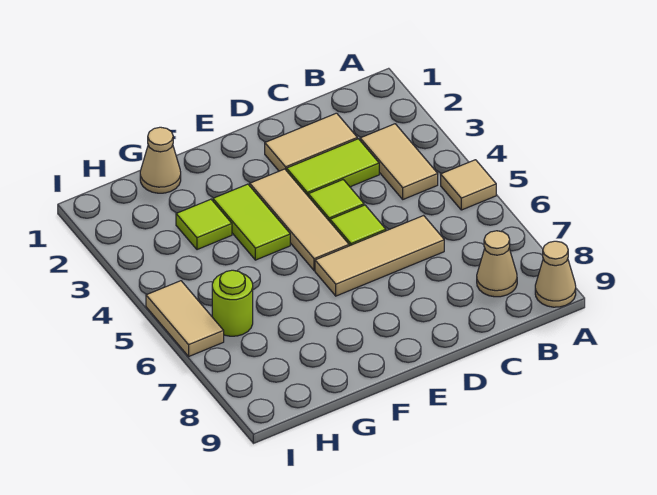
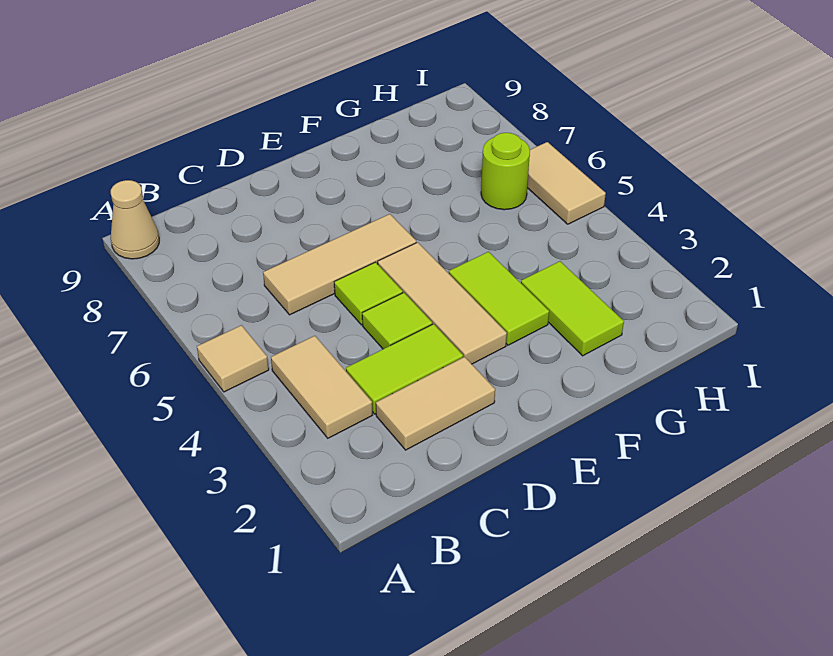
tan cone B8 level 1 -> none
tan cone G1 level 1 -> none
lime tile G3 level 1 -> lime tile G2:G3 level 1

